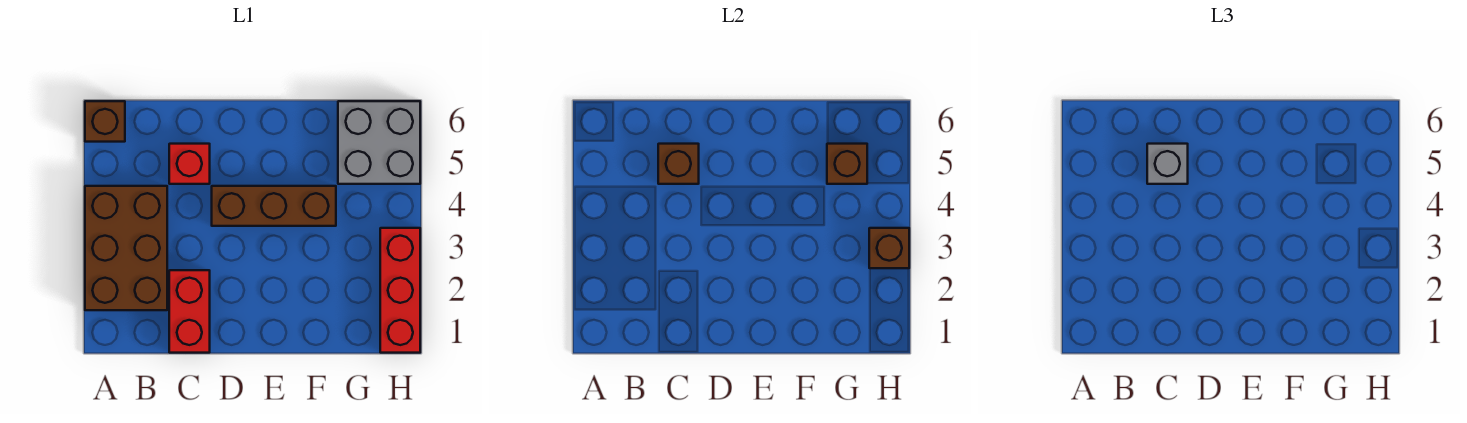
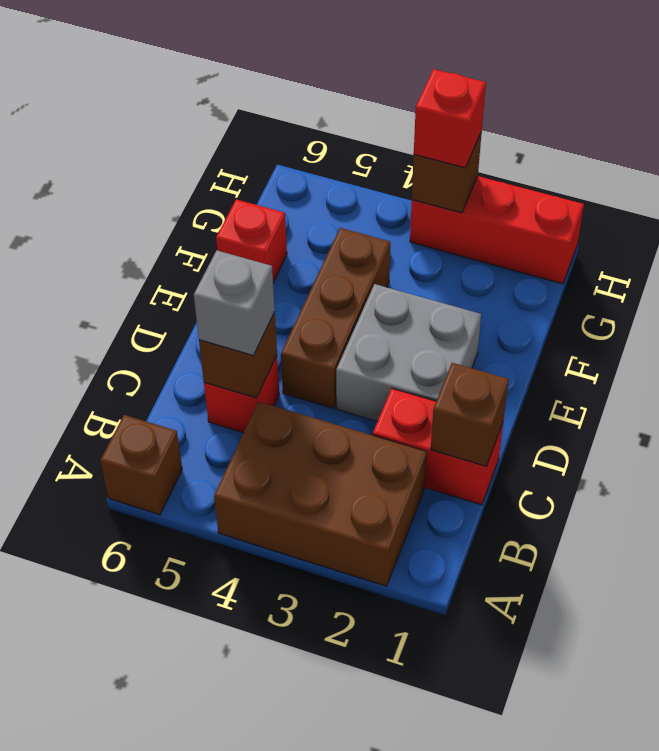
none -> red brick F6 level 1
grey brick G5:H6 level 1 -> grey brick D2:E3 level 1
brown brick G5 level 2 -> brown brick C1 level 2
none -> red brick H3 level 3

